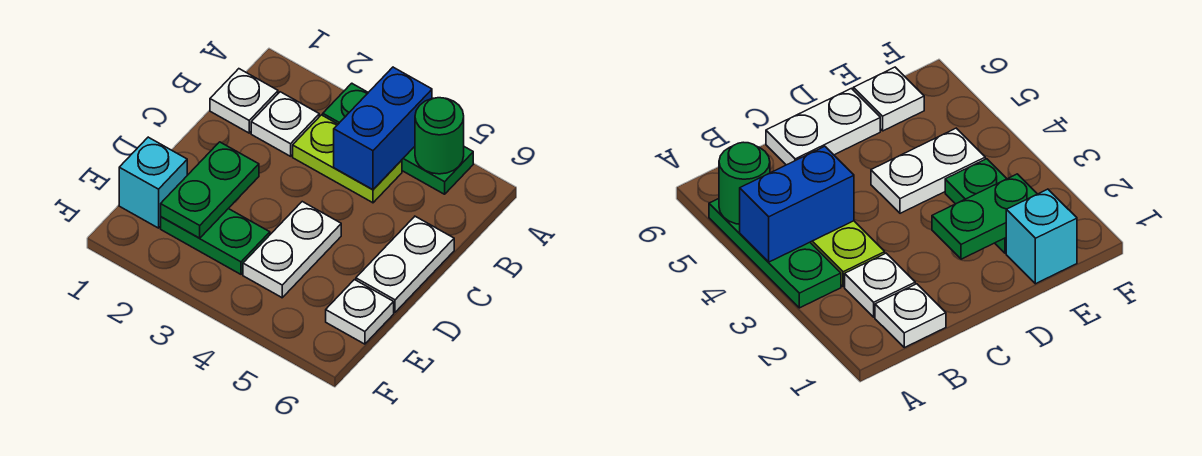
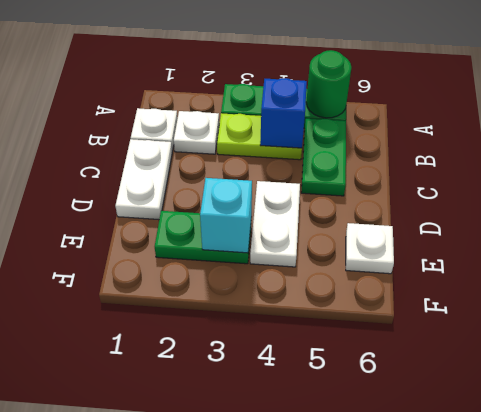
blue brick A4:B4 level 2 -> blue brick B4 level 2
white plate C6:D6 level 1 -> white plate C1:D1 level 1
green plate D2:E2 level 2 -> green plate B5:C5 level 1
cyan brick E1 level 1 -> cyan brick E3 level 2

